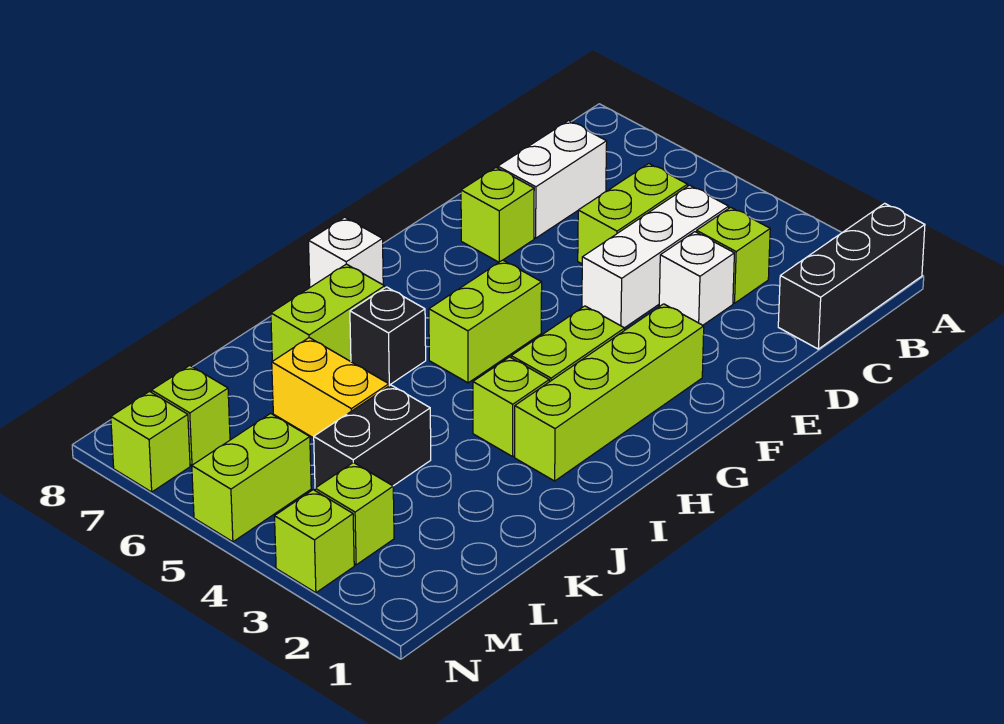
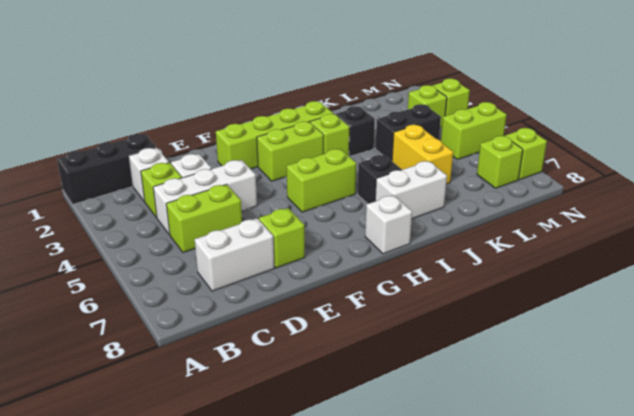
none -> white brick C2 level 1
lime brick I7:J7 level 1 -> white brick I7:J7 level 1
none -> black brick J3 level 1

